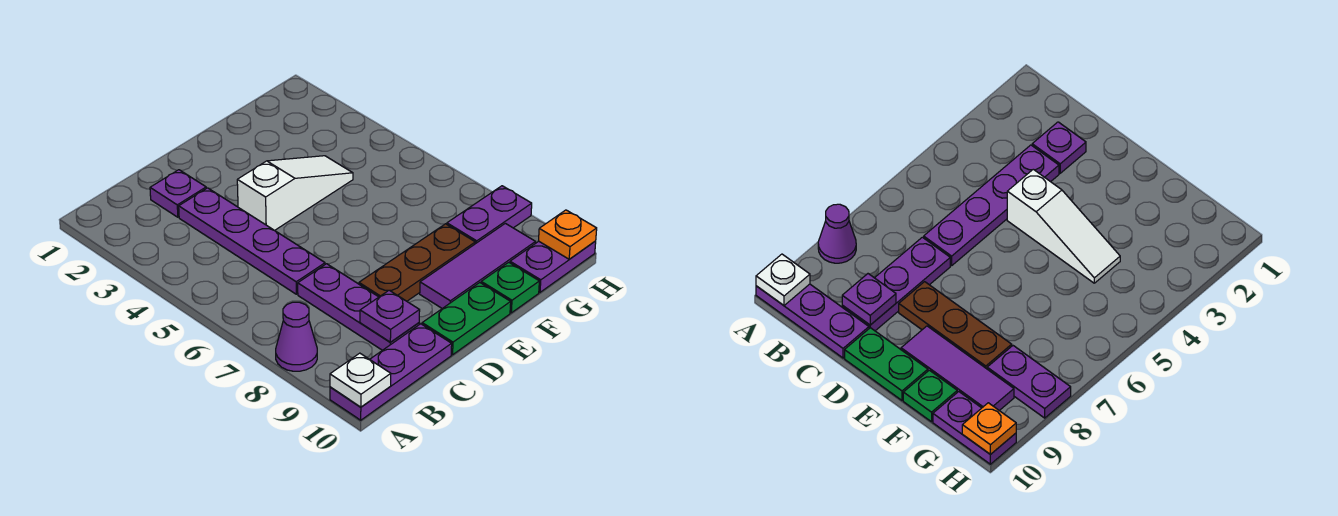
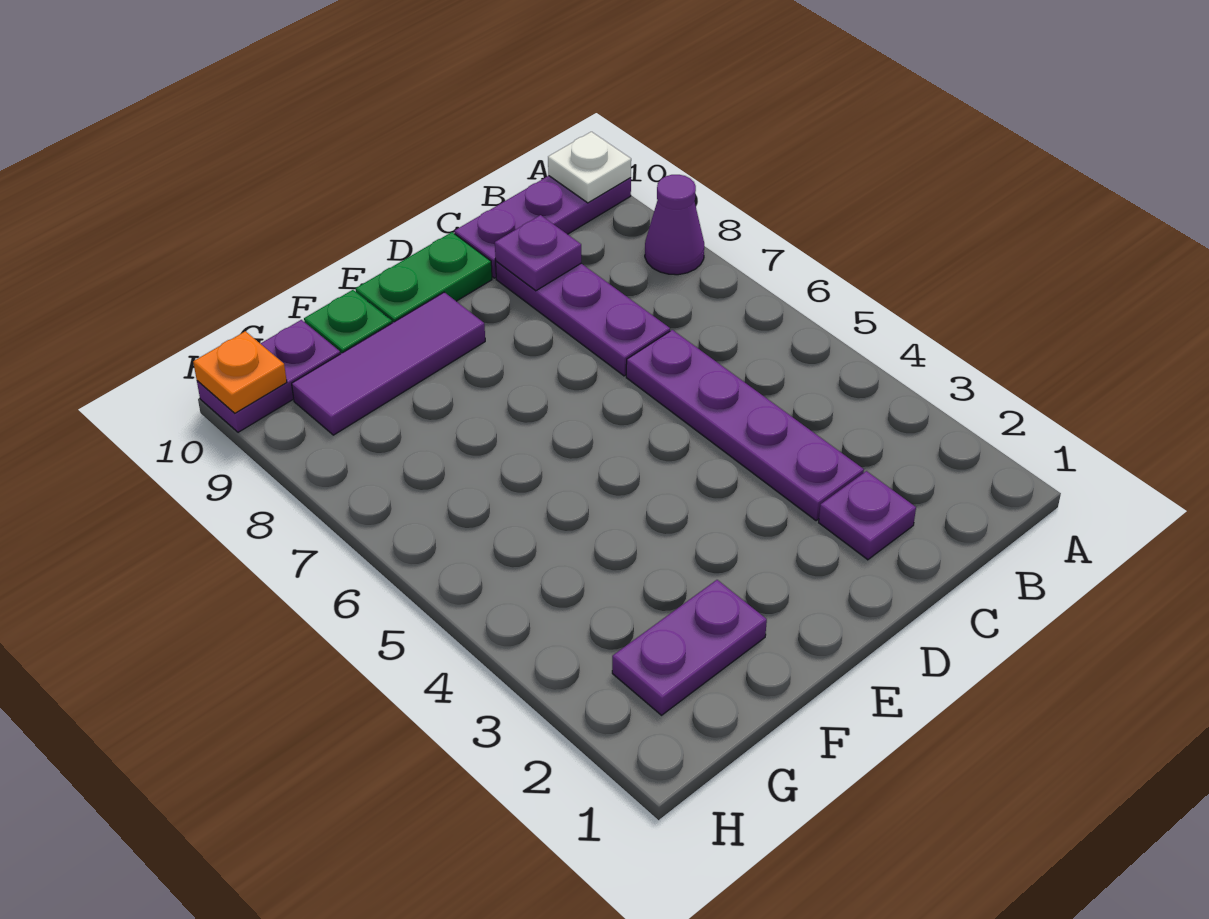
white slope D4:F4 level 1 top D -> none
brown plate D8:F8 level 1 -> none
purple plate G8:H8 level 1 -> purple plate F2:G2 level 1

